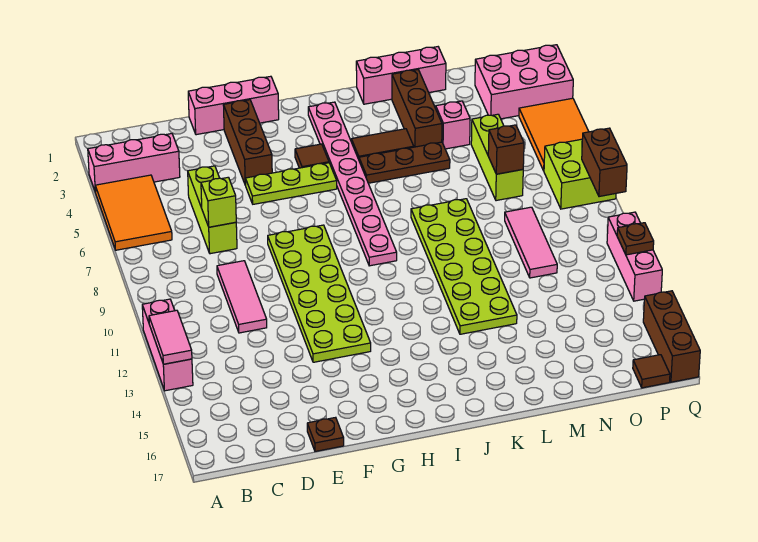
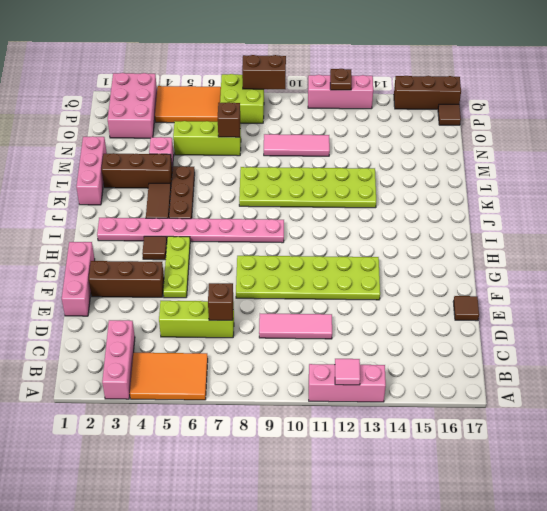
pink tile A12:A13 level 2 -> pink tile A12 level 2
lime brick D7 level 2 -> brown brick D7 level 2
brown plate E17 level 1 -> brown tile E17 level 1

